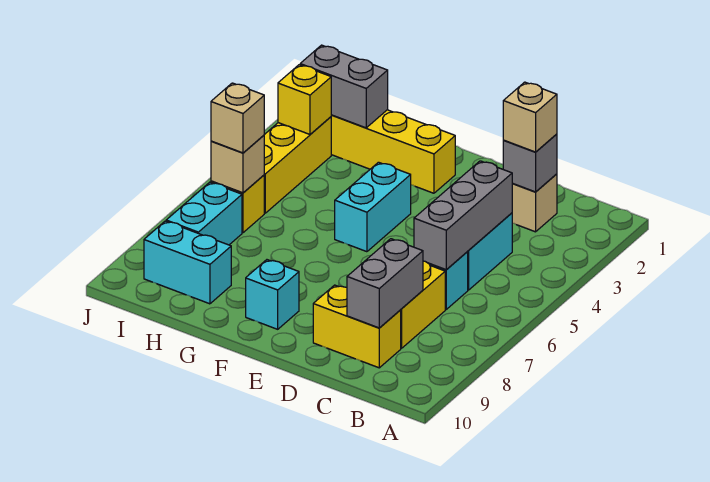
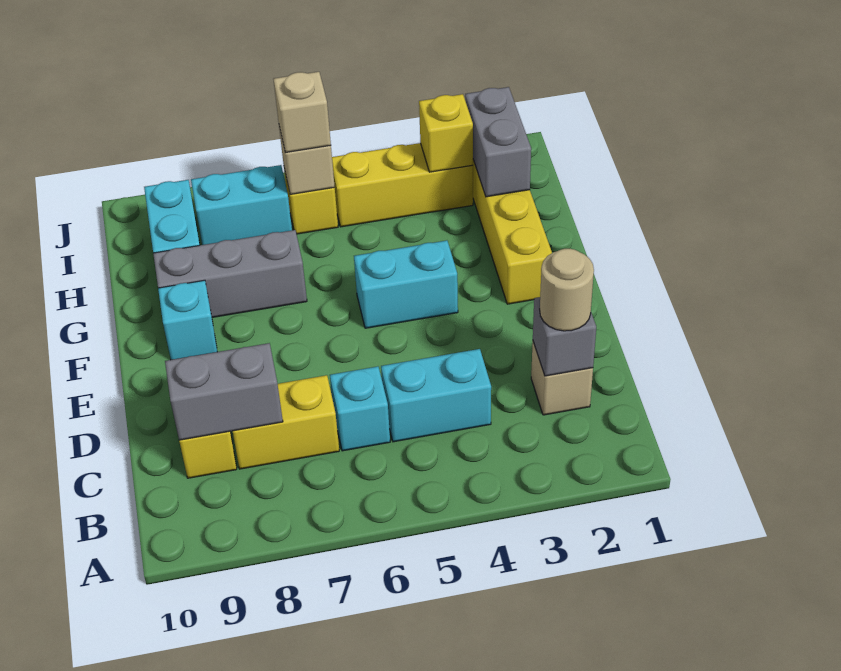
tan brick C2 level 3 -> tan round brick C2 level 3
grey brick C4:C6 level 2 -> grey brick G7:G9 level 1

